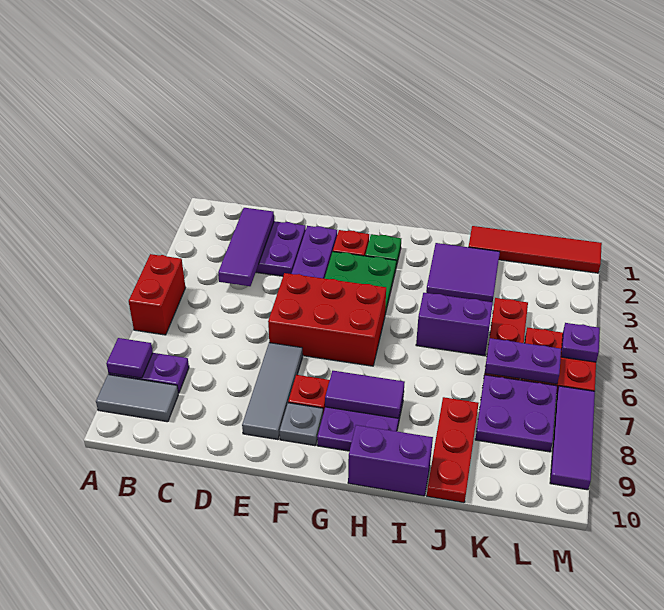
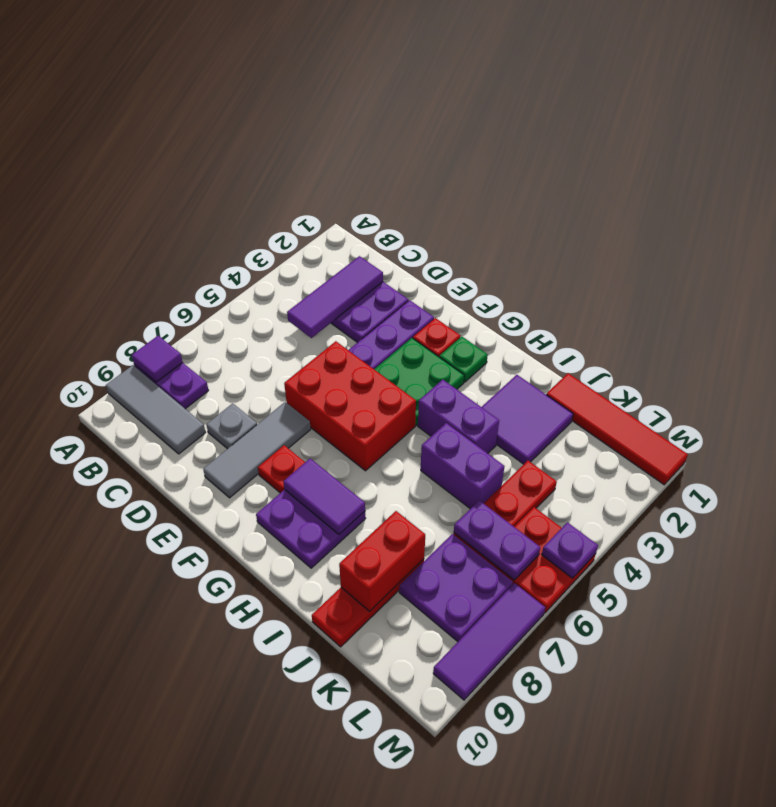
red brick A5:A6 level 1 -> red brick J8:J9 level 2
grey tile A9:B9 level 1 -> grey tile A9:C9 level 1
grey plate F9 level 1 -> grey plate D8 level 1
purple brick H10:I10 level 1 -> purple brick H4:I4 level 1

